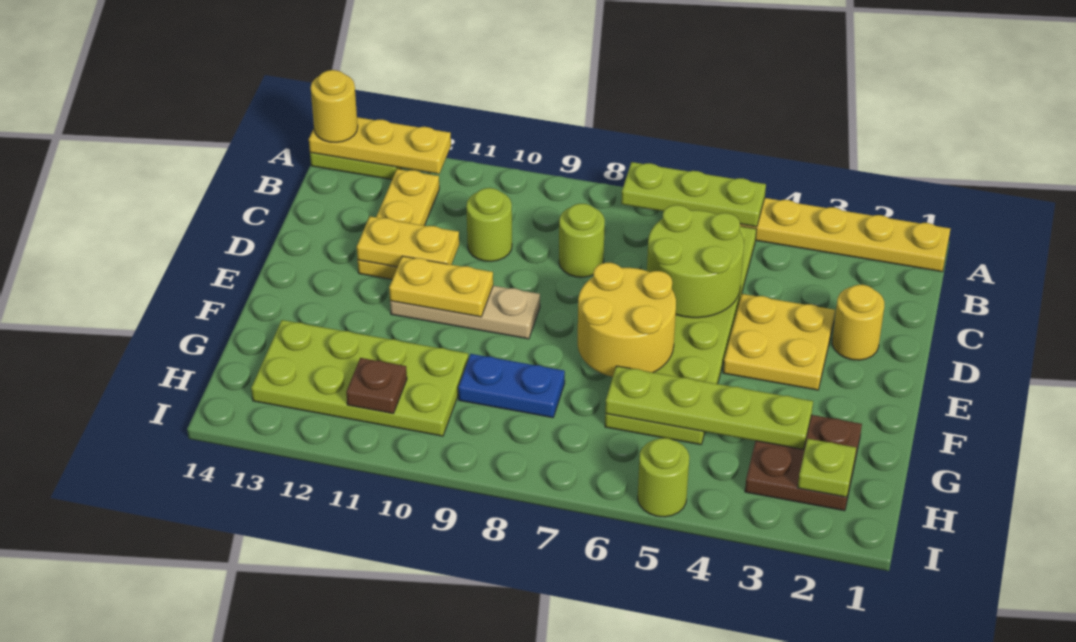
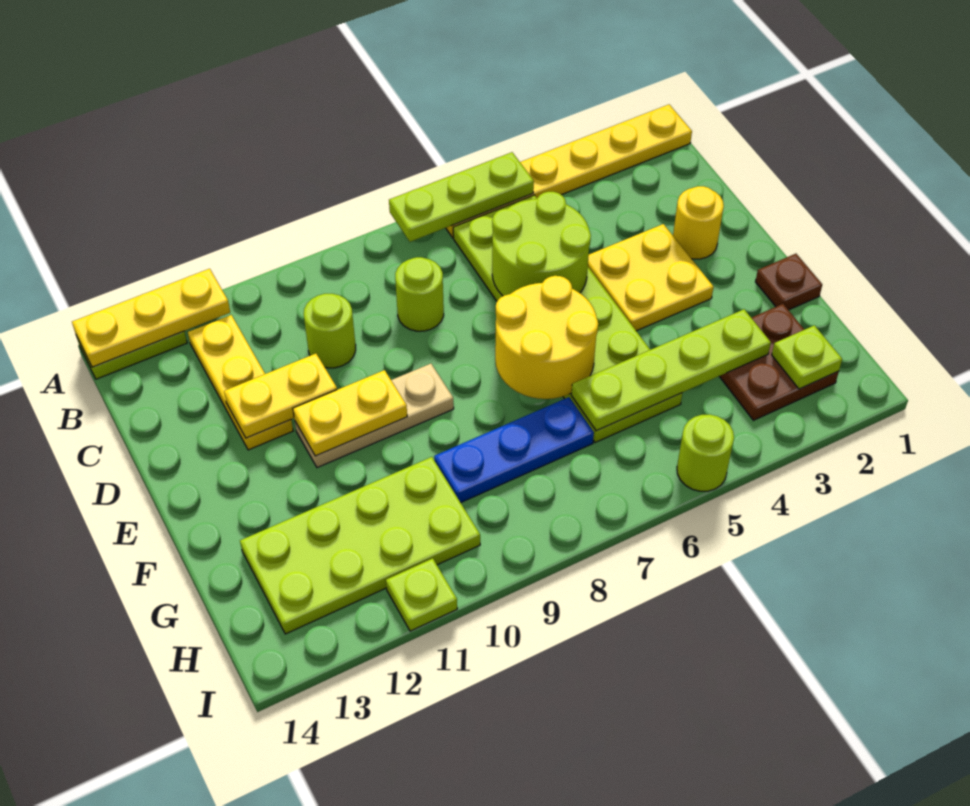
yellow round brick A14 level 3 -> none
blue plate G8:G9 level 1 -> blue plate G7:G9 level 1
brown plate H11 level 2 -> brown plate F1 level 1
none -> lime plate I11 level 1

